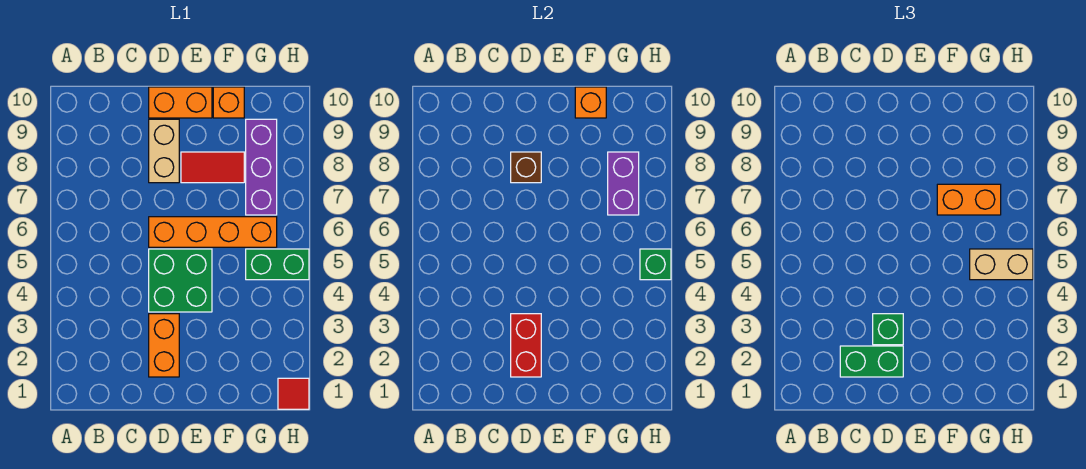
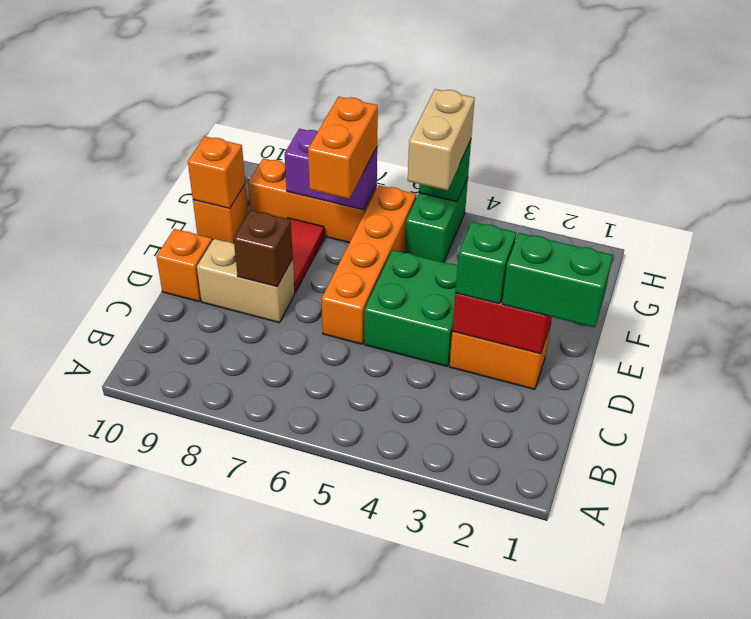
green brick C2:D2 level 3 -> green brick D1:D2 level 3
orange brick D10:E10 level 1 -> orange brick D10 level 1
purple brick G7:G9 level 1 -> orange brick G7:G9 level 1
red tile H1 level 1 -> none

